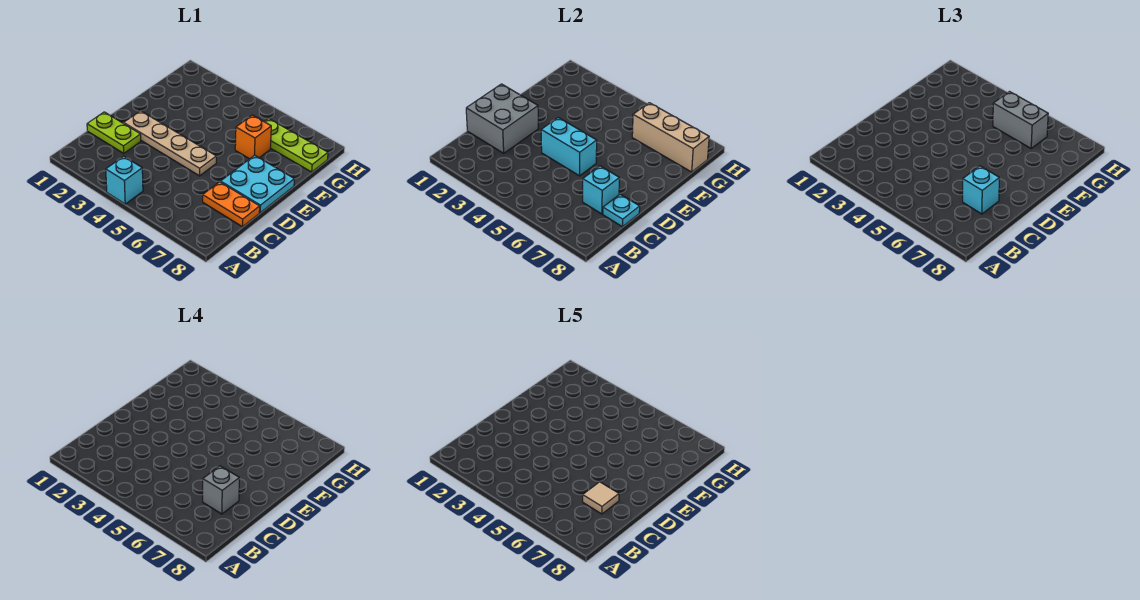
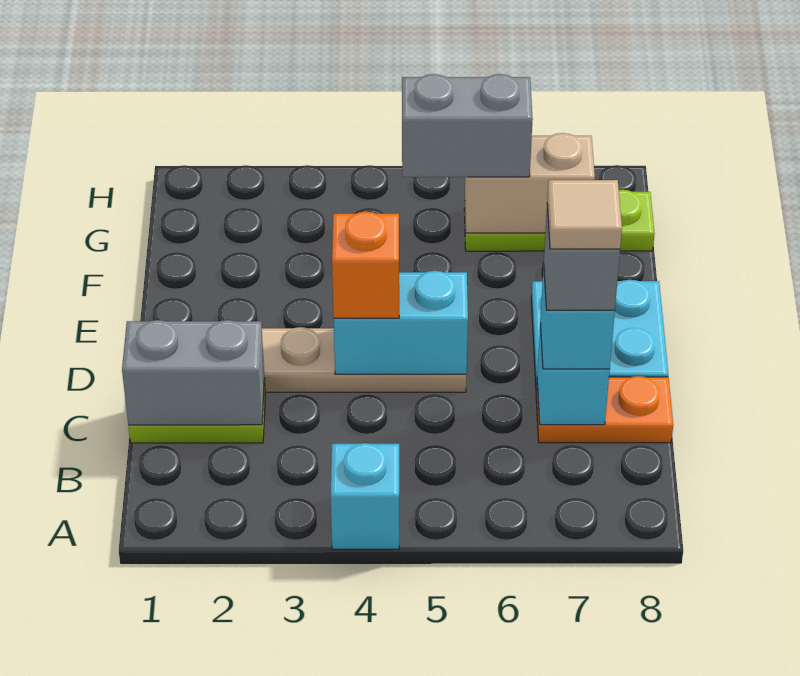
grey brick C1:D2 level 2 -> grey brick C1:C2 level 2
cyan plate C8 level 2 -> none
orange brick F6 level 1 -> orange brick D4 level 3
tan brick G6:G8 level 2 -> tan brick G6:G7 level 2

